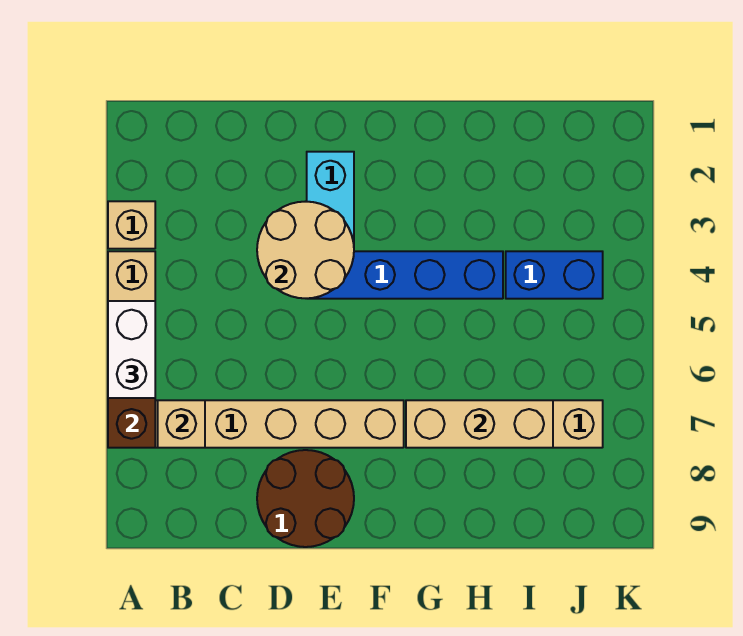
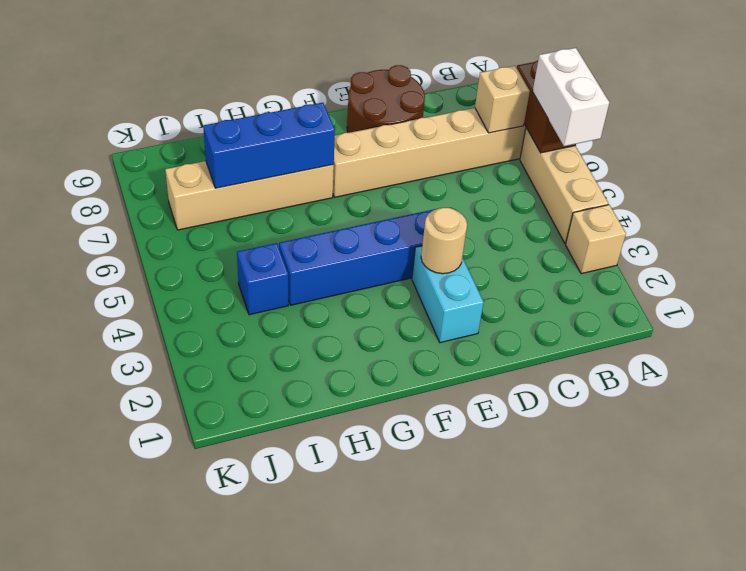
tan round brick D3:E4 level 2 -> tan round brick E3 level 2
tan brick G7:I7 level 2 -> blue brick G7:I7 level 2
blue brick I4:J4 level 1 -> blue brick I4 level 1

